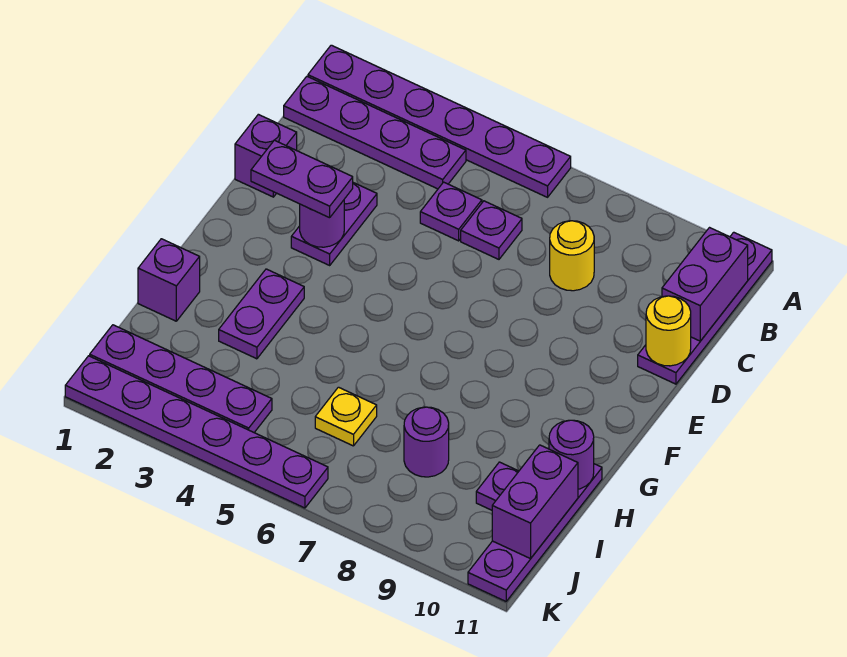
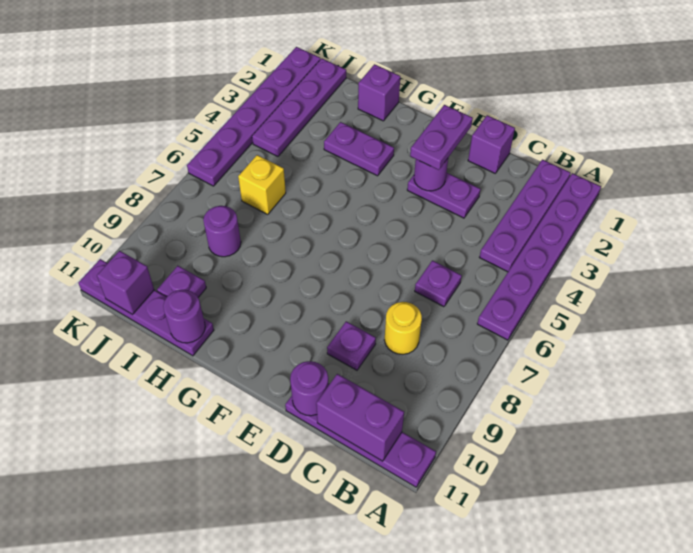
purple plate C5 level 1 -> purple plate D9 level 1
yellow round brick D11 level 2 -> purple round brick D11 level 2
yellow plate I6 level 1 -> yellow brick I6 level 1
purple brick I11:J11 level 2 -> purple brick J11 level 2

